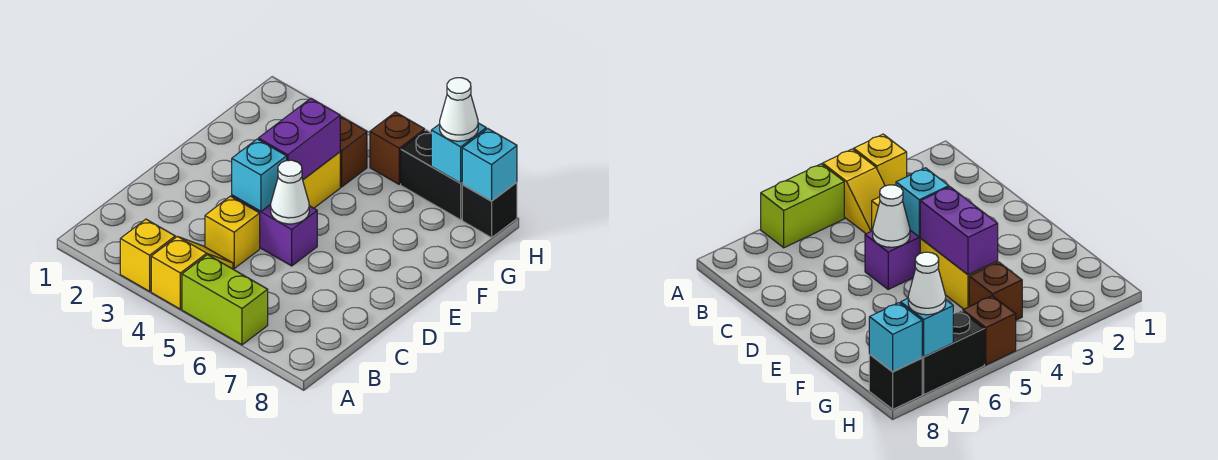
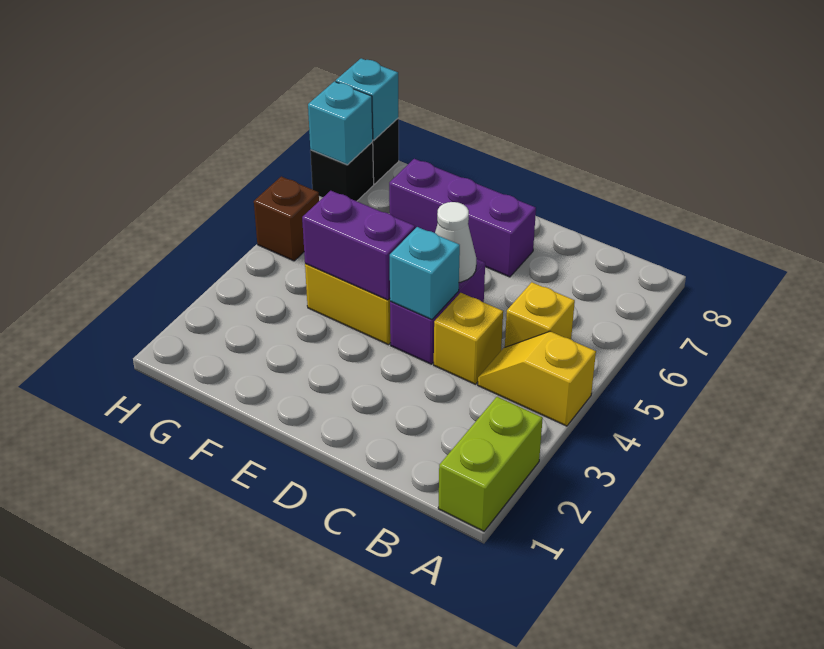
yellow brick A3 level 1 -> yellow brick B5 level 1
lime brick A5:A6 level 1 -> lime brick A1:A2 level 1
none -> purple brick D7:F7 level 1
brown brick G4 level 1 -> none
black brick H6:H7 level 1 -> black brick H7 level 1
white cone H7 level 3 -> none

